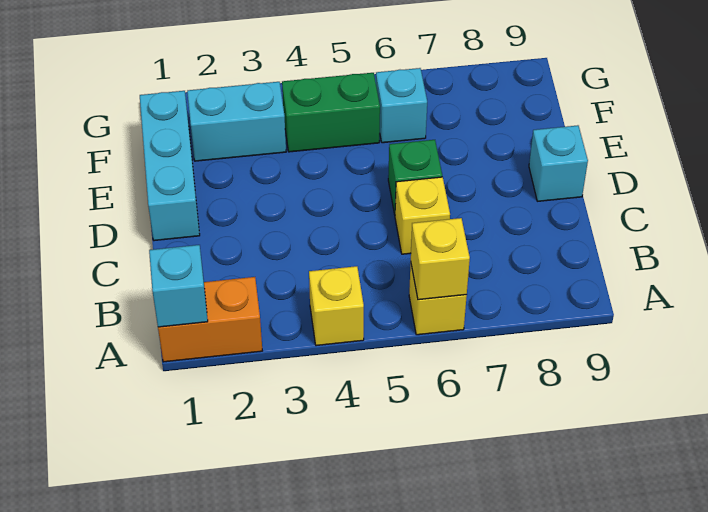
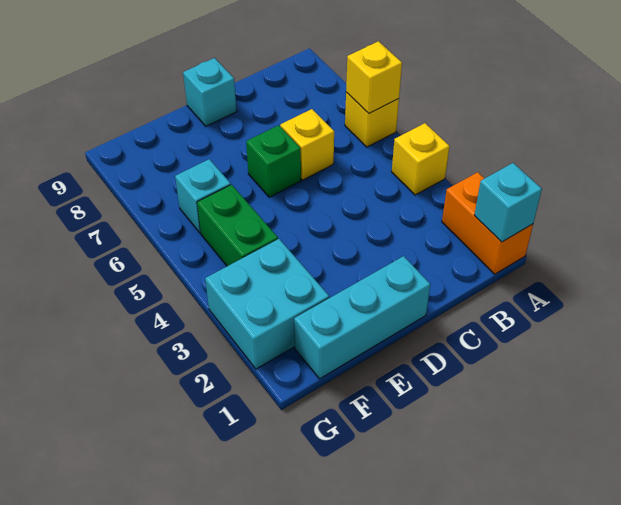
cyan brick F2:F3 level 1 -> cyan brick F2:G3 level 1

